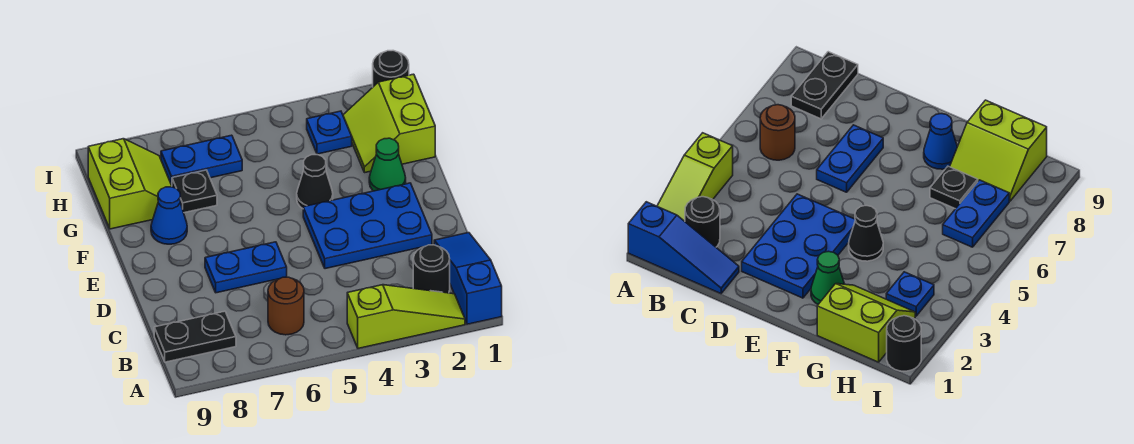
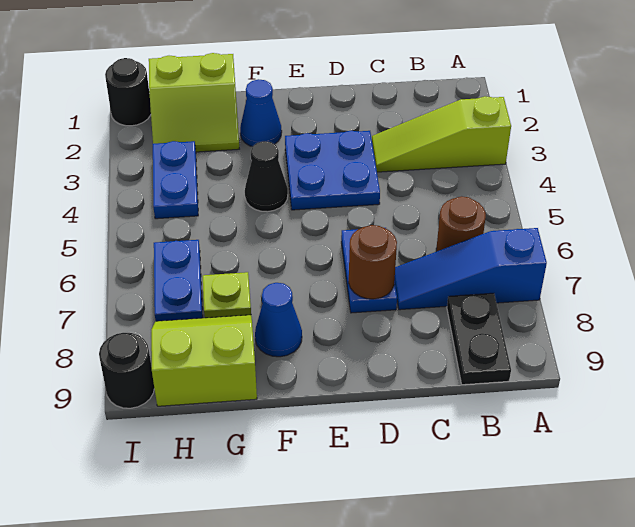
blue slope A1:C1 level 1 top A -> blue slope A7:C7 level 1 top A
lime slope A2:A4 level 1 top 4 -> lime slope A3:C3 level 1 top A
black round brick B2 level 1 -> black round brick I9 level 1
blue plate D2:E4 level 1 -> blue plate D3:E4 level 1
none -> brown round brick D7 level 2
green cone F2 level 1 -> blue cone F2 level 1
black plate G7 level 1 -> lime plate G7 level 1
blue plate H3 level 1 -> blue plate H3:H4 level 1

